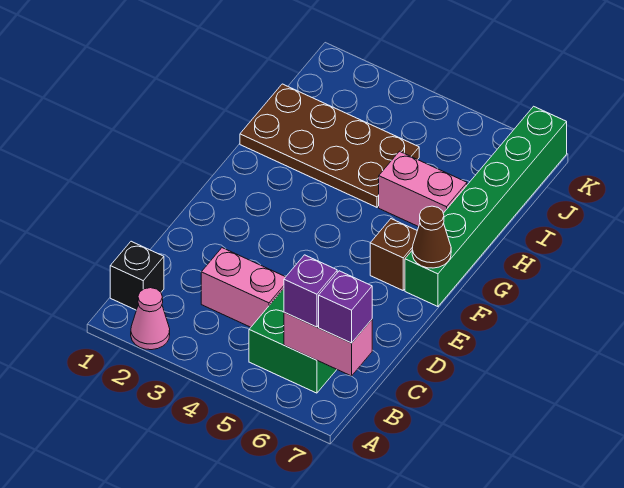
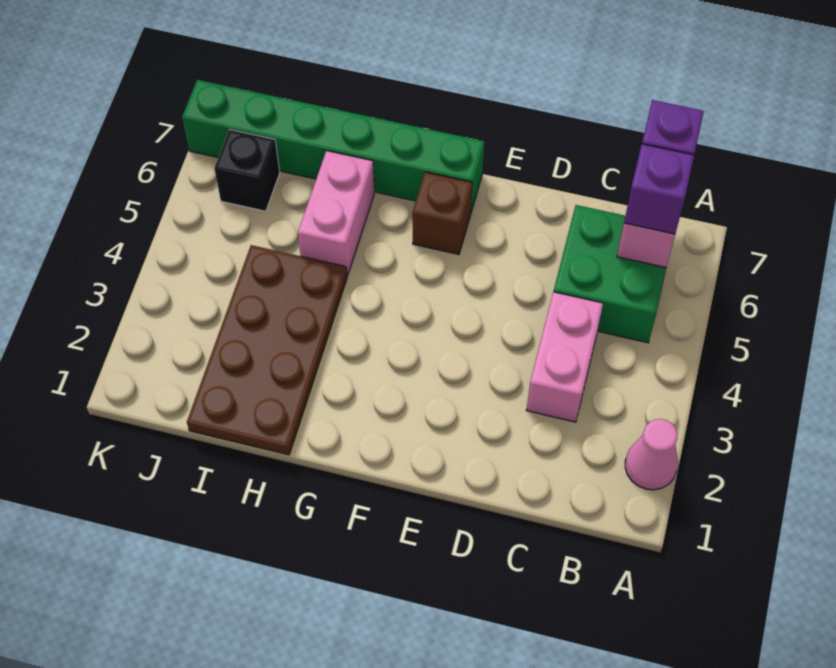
black brick B1 level 1 -> black brick J6 level 1
brown cone F7 level 2 -> none

